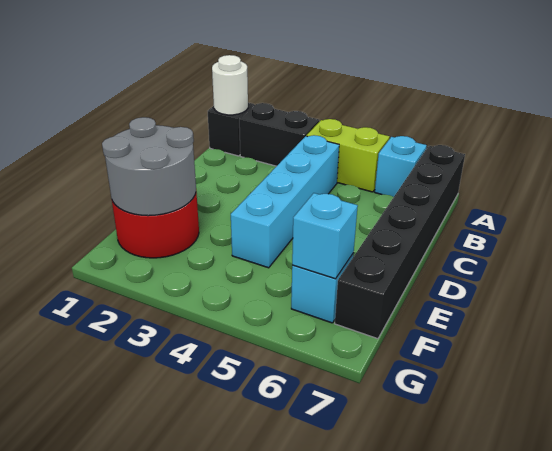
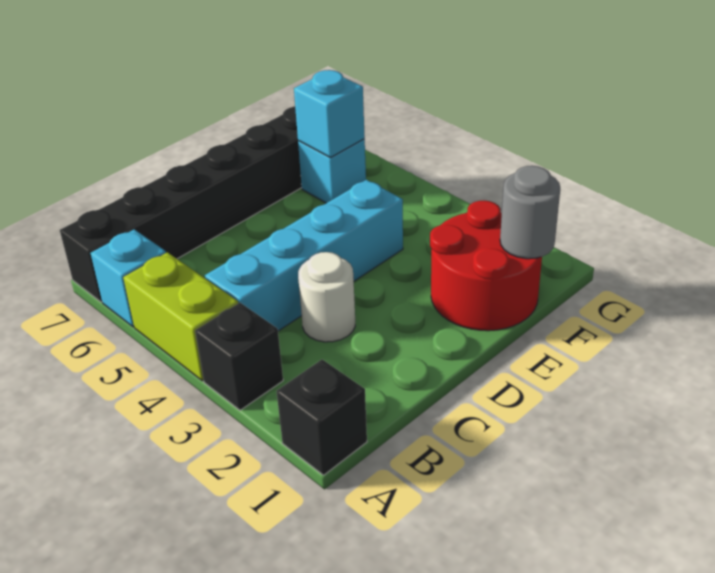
white round brick A1 level 2 -> white round brick C3 level 1
black brick A2:A3 level 1 -> black brick A3 level 1
grey round brick E1:F2 level 2 -> grey round brick F1 level 2

